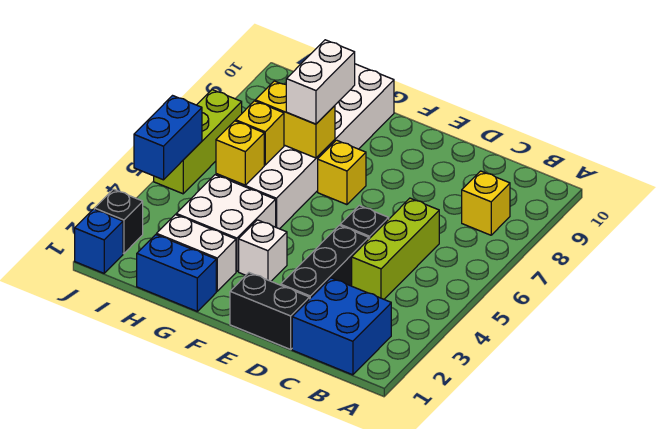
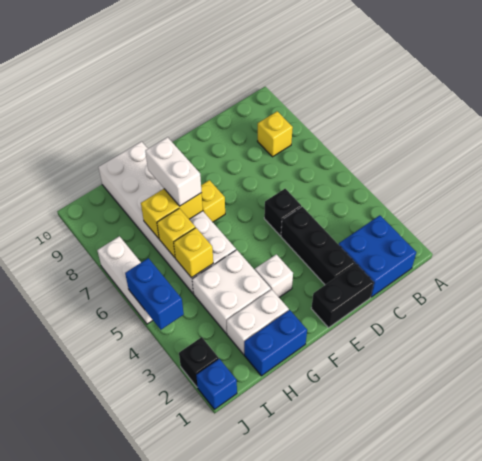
lime brick C4:C6 level 1 -> none
lime brick J5:J7 level 1 -> white brick J5:J7 level 1

